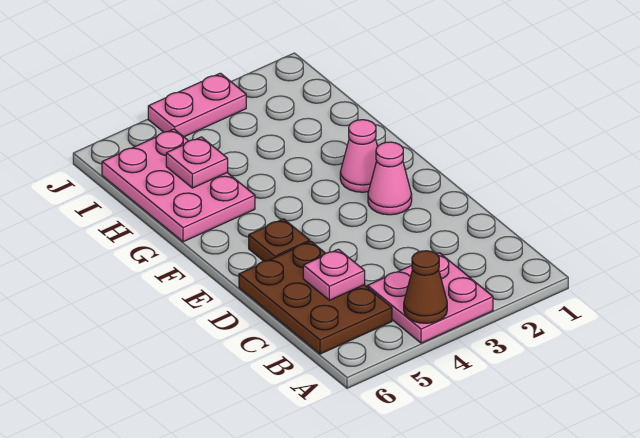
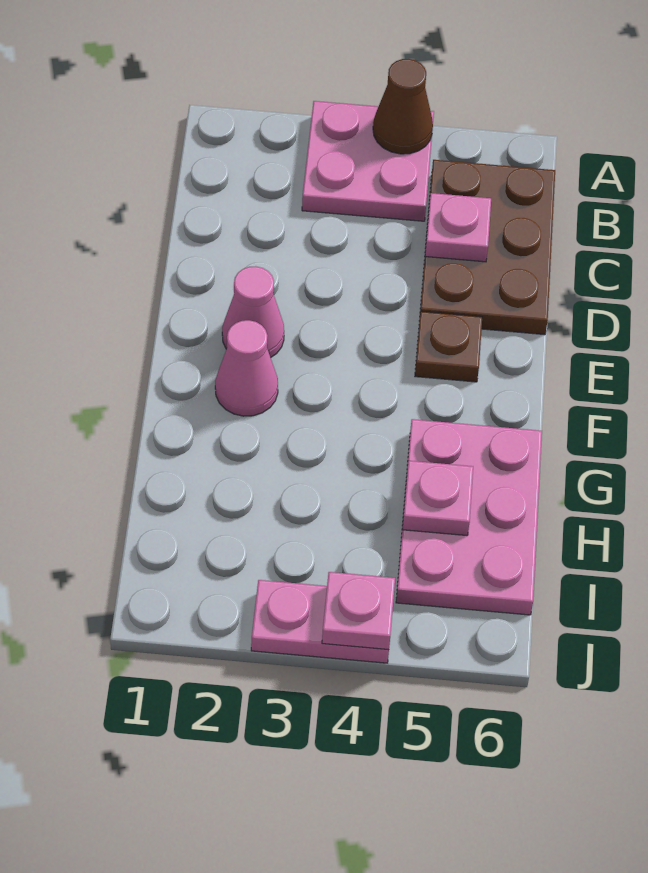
none -> pink plate J4 level 2

